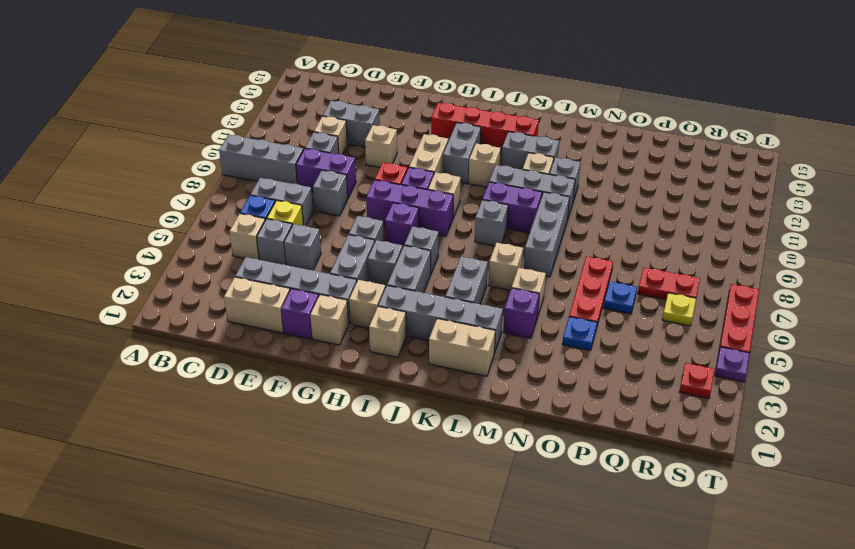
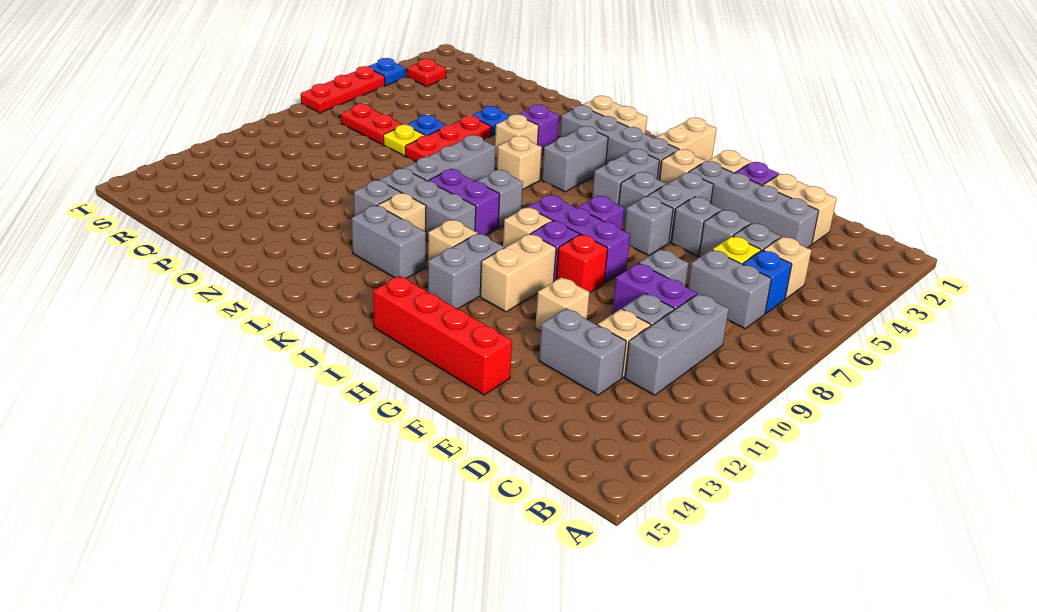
grey brick A9:C9 level 1 -> grey brick C9:C11 level 1
red brick H13:K13 level 1 -> red brick F14:I14 level 1
tan brick I2 level 1 -> tan brick I1:I2 level 1
grey brick I6 level 1 -> grey brick F5 level 1
yellow plate R6 level 1 -> yellow plate P7 level 1
purple plate T4 level 1 -> blue plate T4 level 1

